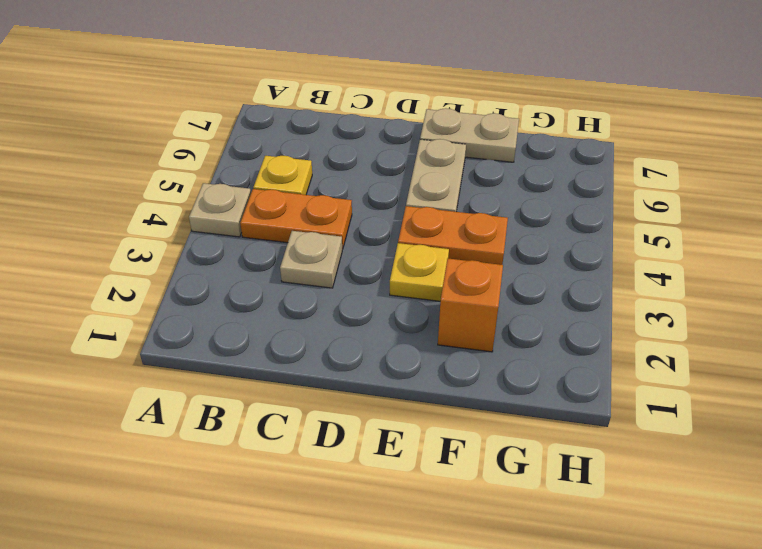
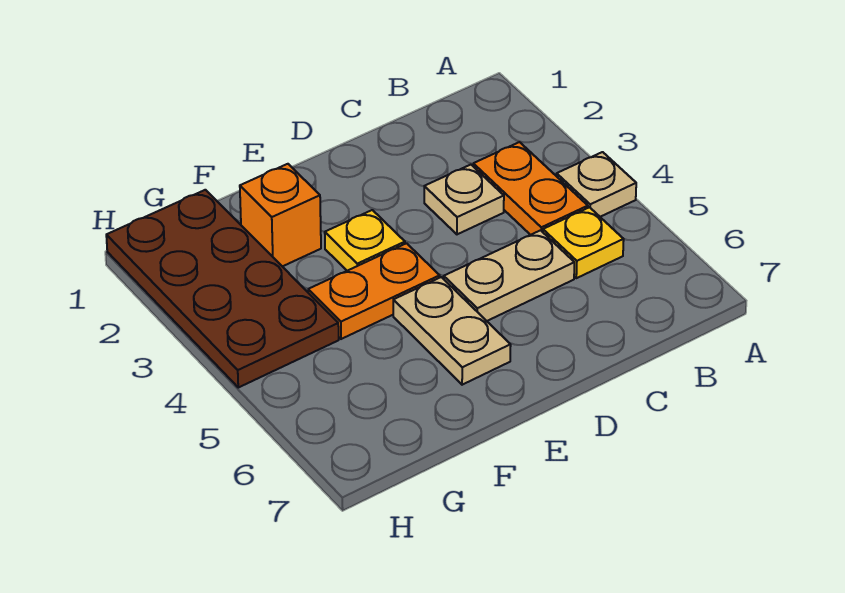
orange plate B4:C4 level 1 -> orange plate B3:B4 level 1
tan plate E7:F7 level 1 -> tan plate C5:D5 level 1
none -> brown plate G1:H4 level 1

